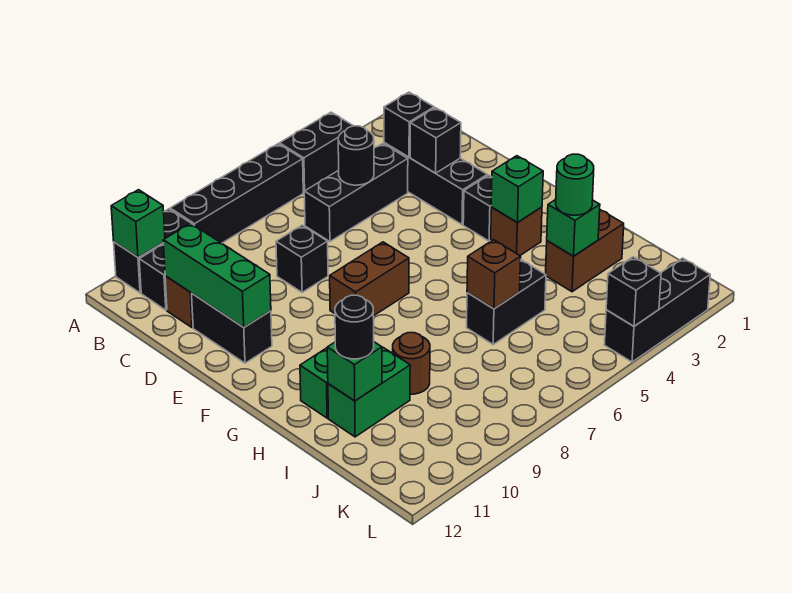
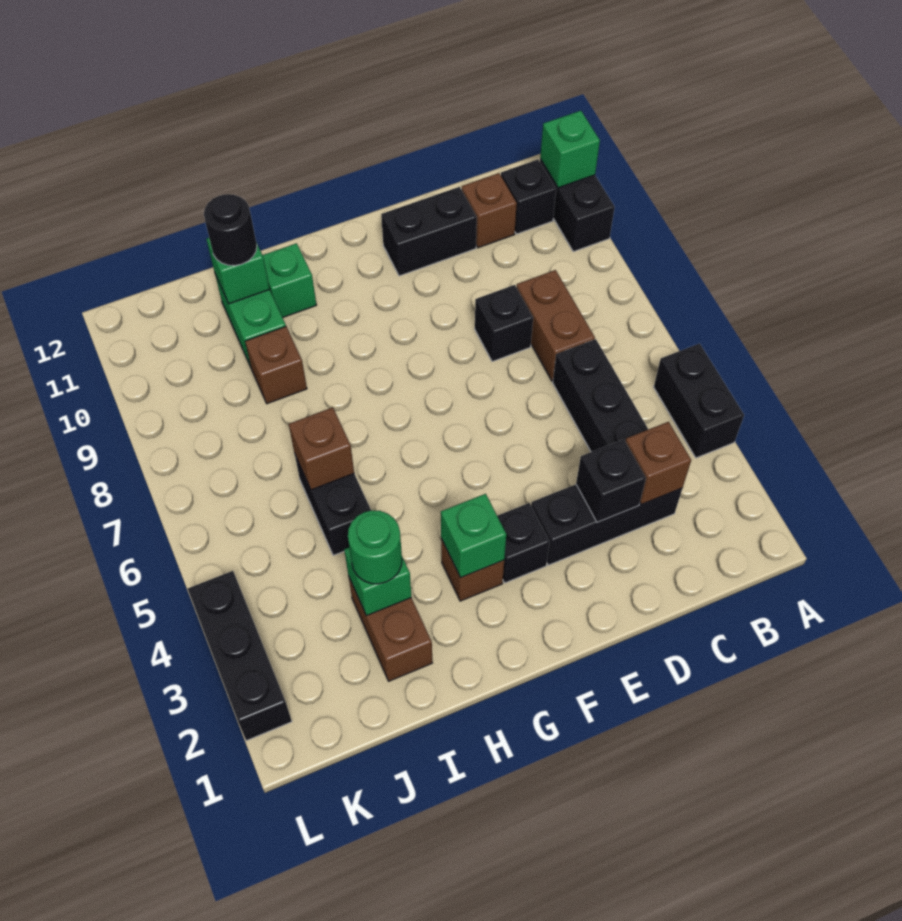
black brick A6:A9 level 1 -> none
black brick C3 level 2 -> brown brick C3 level 2
black round brick C5 level 2 -> none
green brick C11:E11 level 2 -> none
brown brick F7:F8 level 1 -> brown brick C7:C8 level 1
brown round brick I9 level 1 -> brown brick I9 level 1
black brick L4 level 2 -> none

